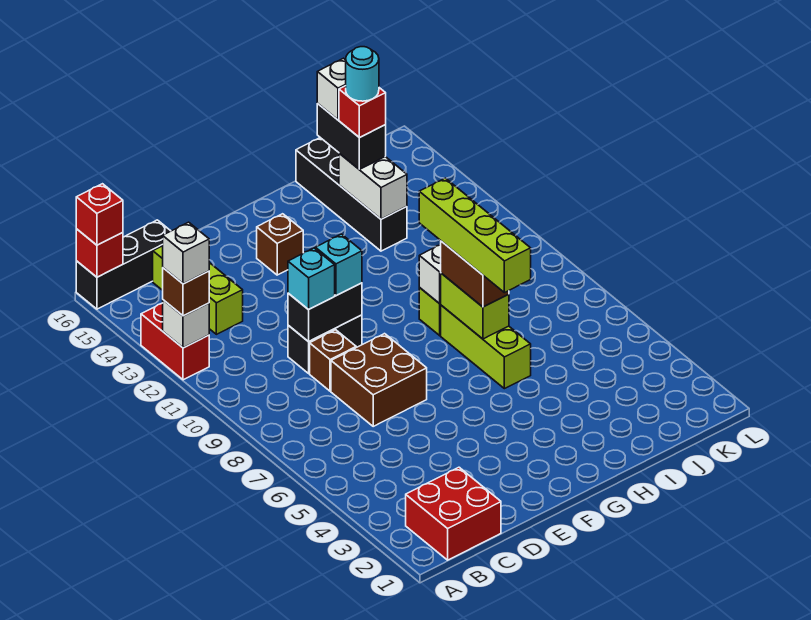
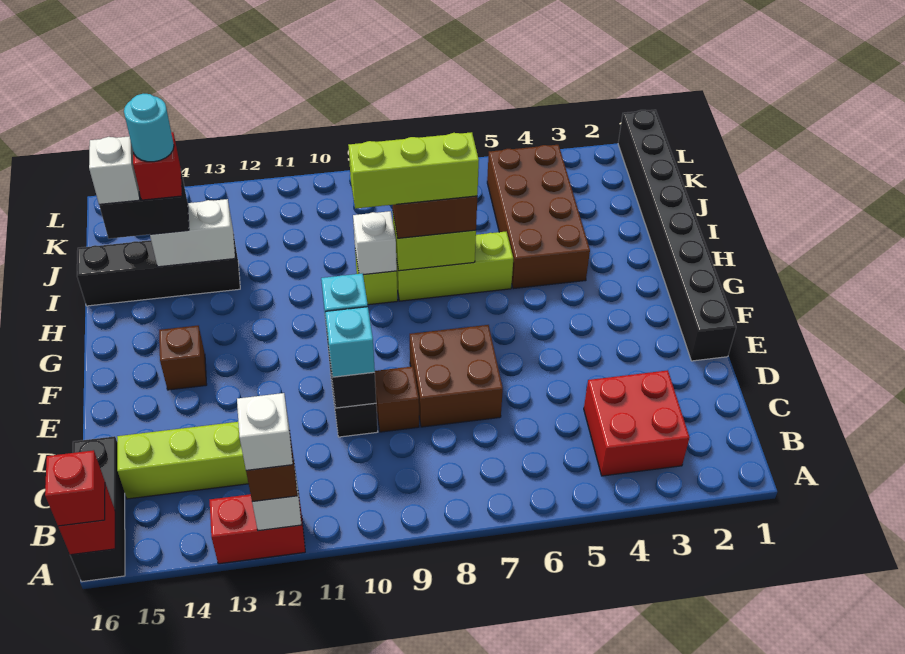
red brick B1:C2 level 1 -> red brick B3:C4 level 1
none -> black brick E1:L1 level 1
none -> brown brick H4:K5 level 1
lime brick H6:H9 level 4 -> lime brick H7:H9 level 4

